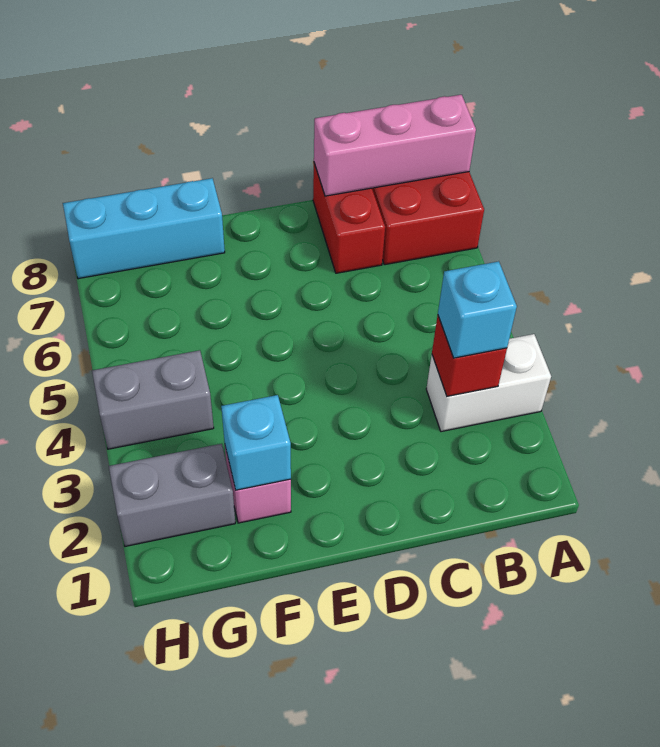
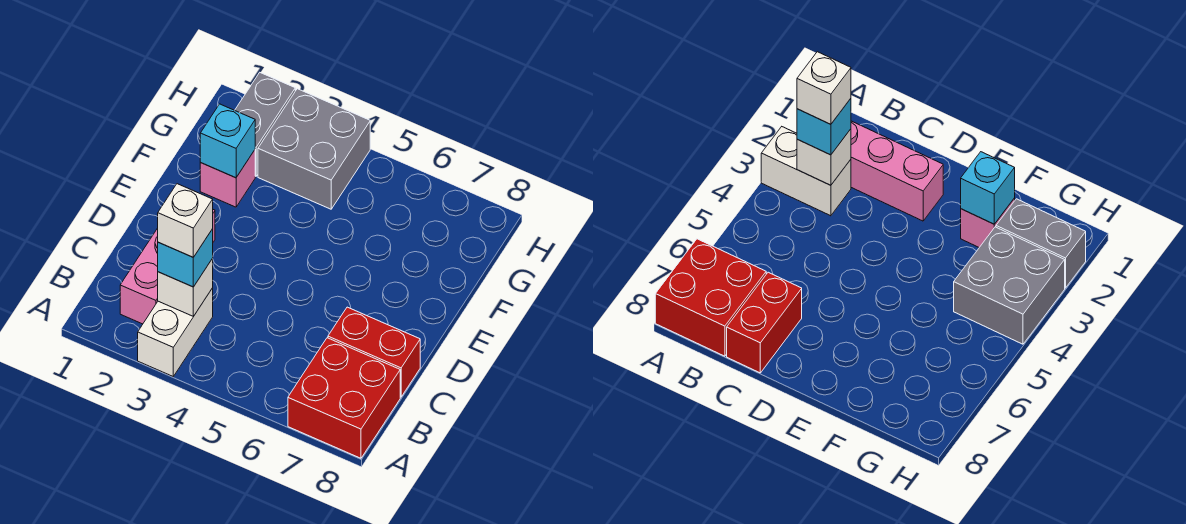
pink brick A8:C8 level 2 -> pink brick B2:D2 level 1
red brick B3 level 2 -> white brick B3 level 2
none -> white brick B3 level 4
cyan brick F8:H8 level 1 -> none
grey brick G4:H4 level 1 -> grey brick G3:H4 level 1

